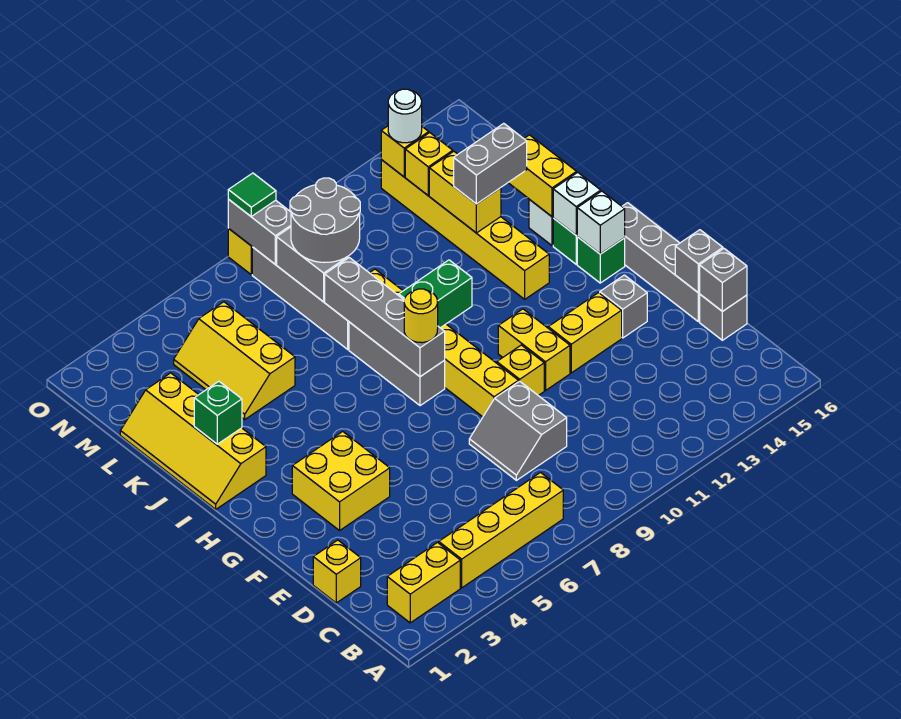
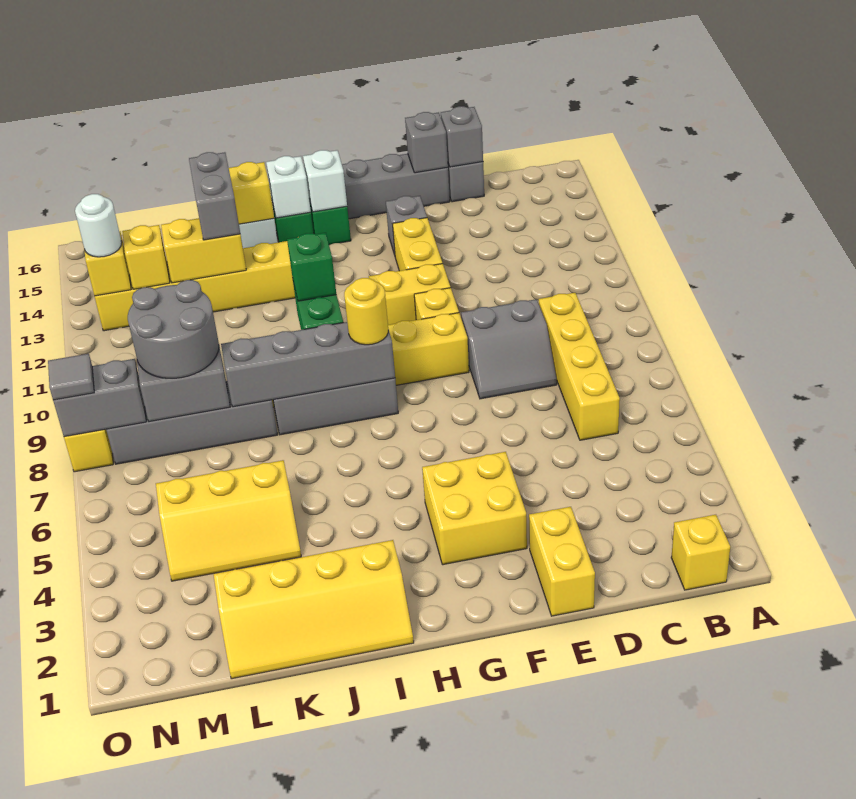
yellow brick B2:B3 level 1 -> yellow brick E1:E2 level 1
yellow brick B4:B7 level 1 -> yellow brick C6:C9 level 1
yellow brick D1 level 1 -> yellow brick B1 level 1
green brick J2 level 2 -> green brick I10 level 3
green tile O8 level 3 -> grey tile O8 level 3

